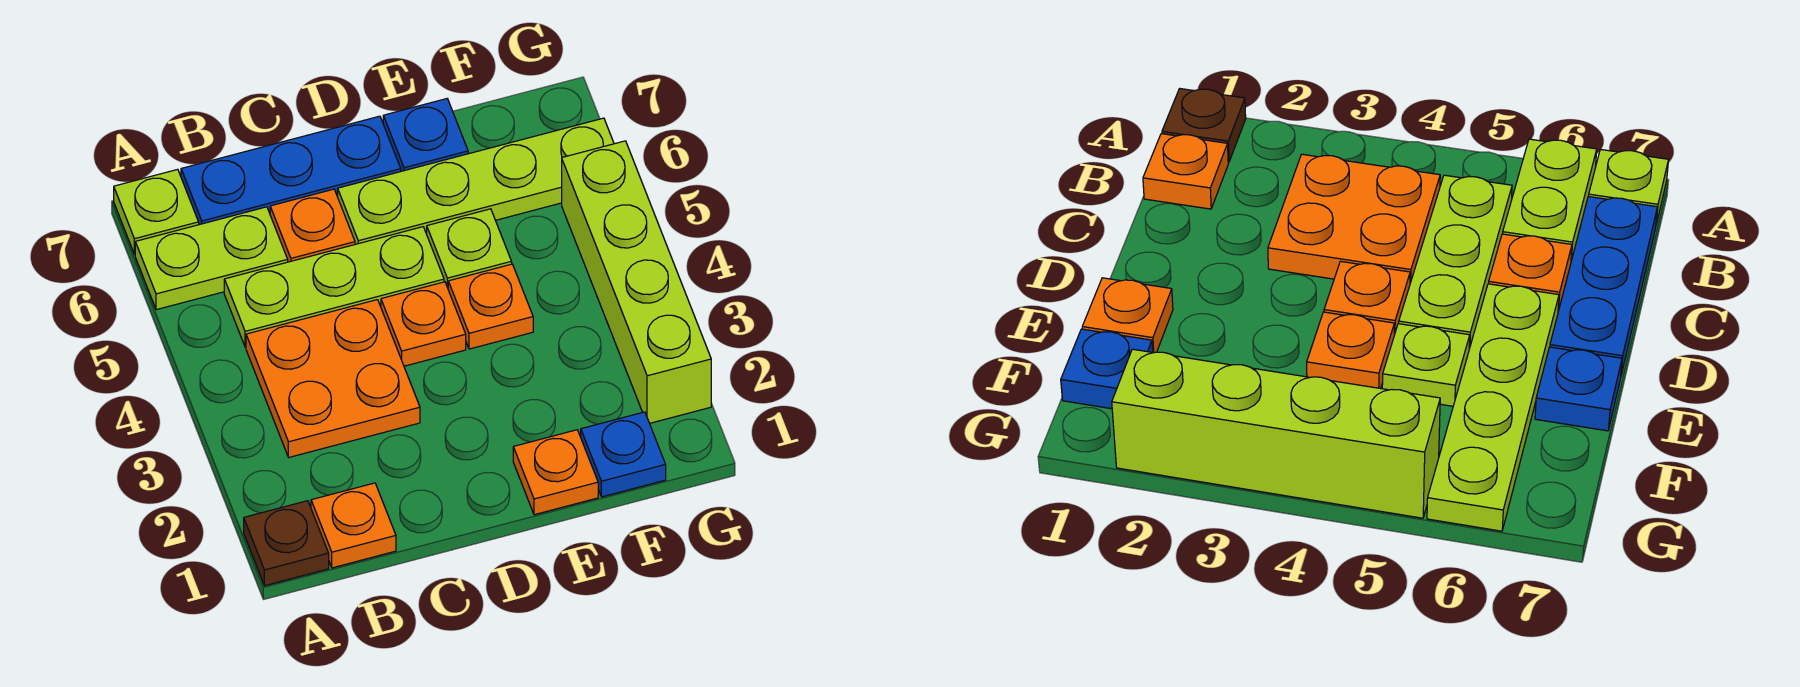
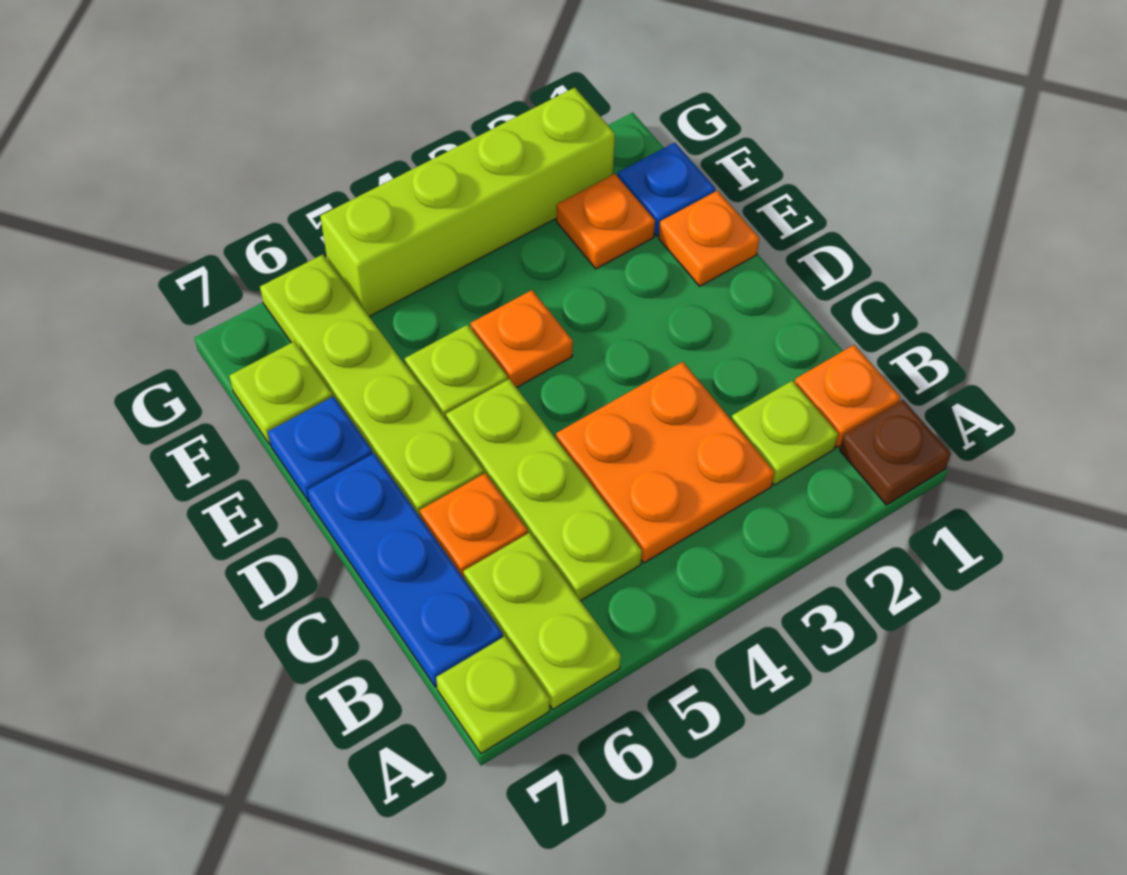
none -> lime plate B2 level 1
orange plate D4 level 1 -> orange plate F2 level 1
none -> lime plate F7 level 1

